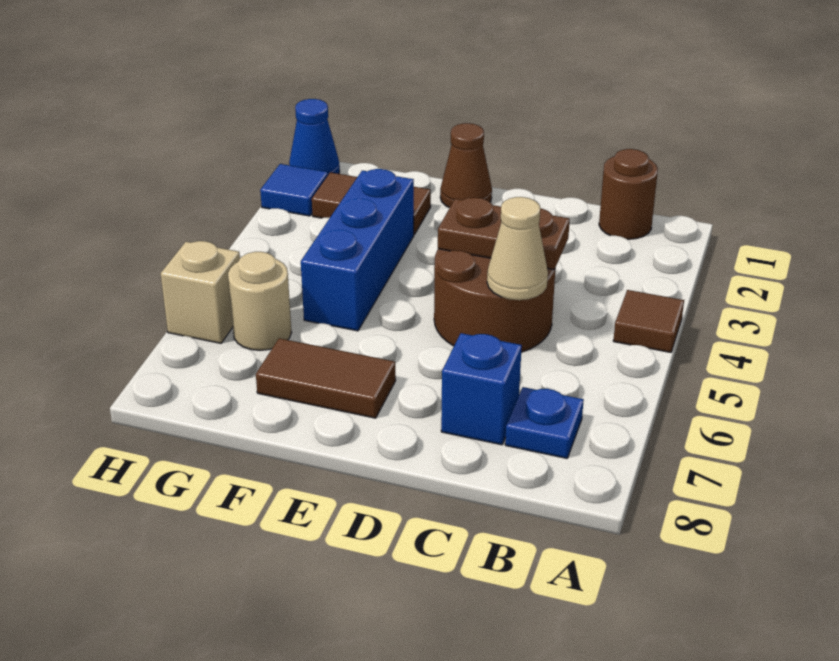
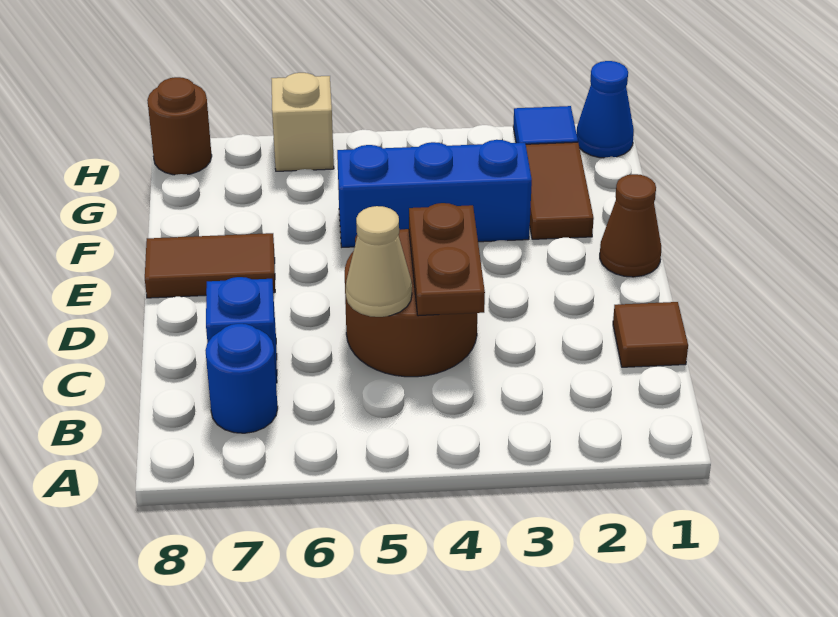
brown tile A4 level 1 -> brown tile C1 level 1
brown round brick B1 level 1 -> brown round brick H8 level 1
blue plate B7 level 1 -> blue round brick B7 level 1
brown tile E7:F7 level 1 -> brown tile E7:E8 level 1
tan round brick G6 level 1 -> none

